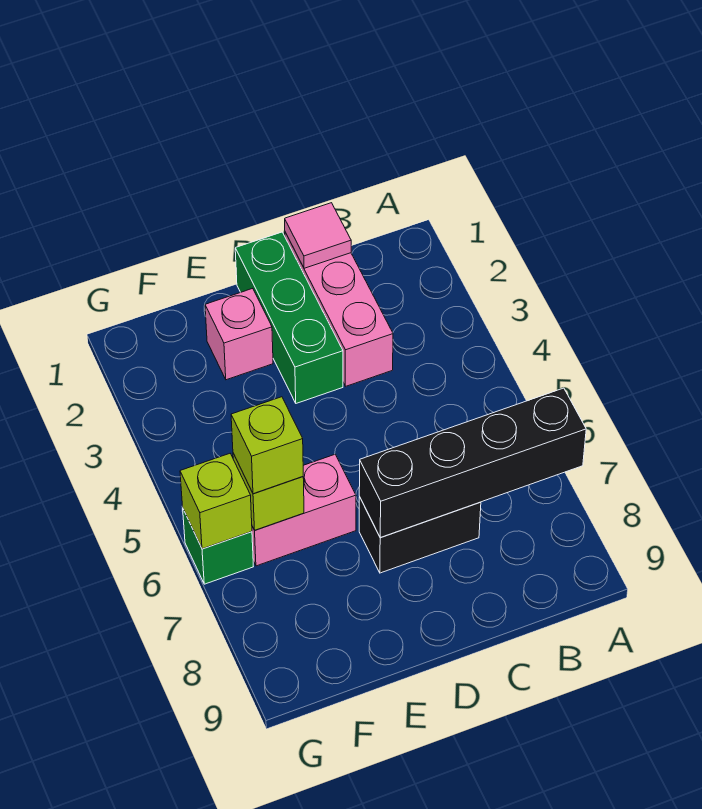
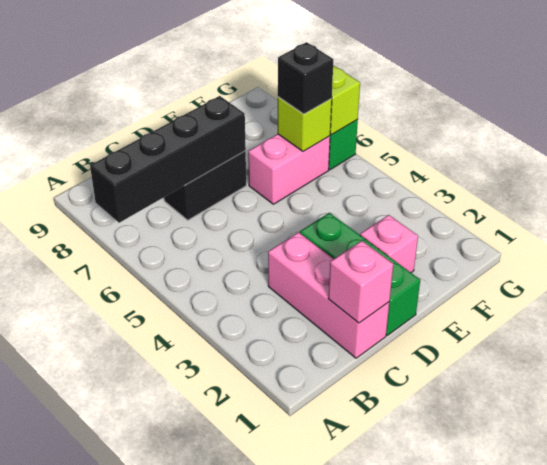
pink tile C1 level 2 -> pink brick C1 level 2
lime brick F6 level 3 -> black brick F6 level 3

